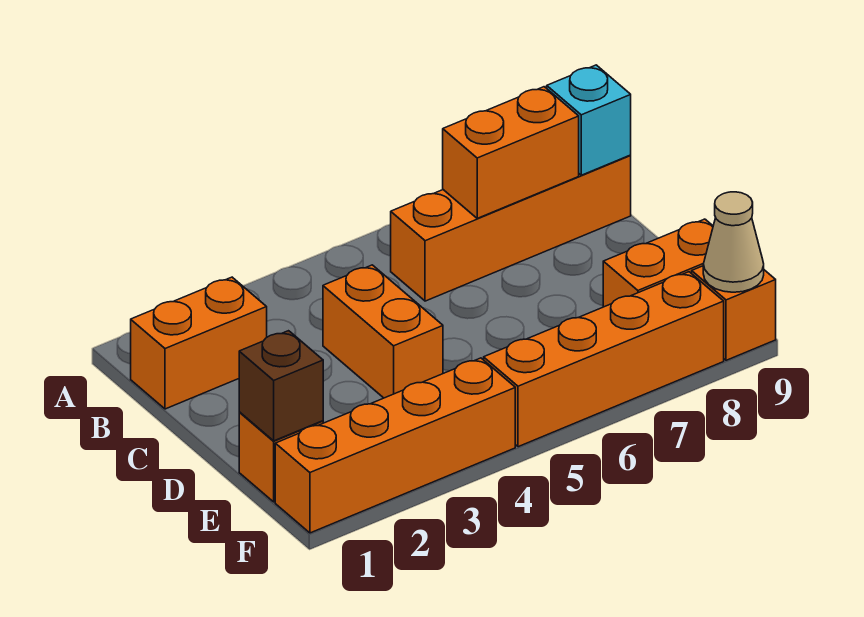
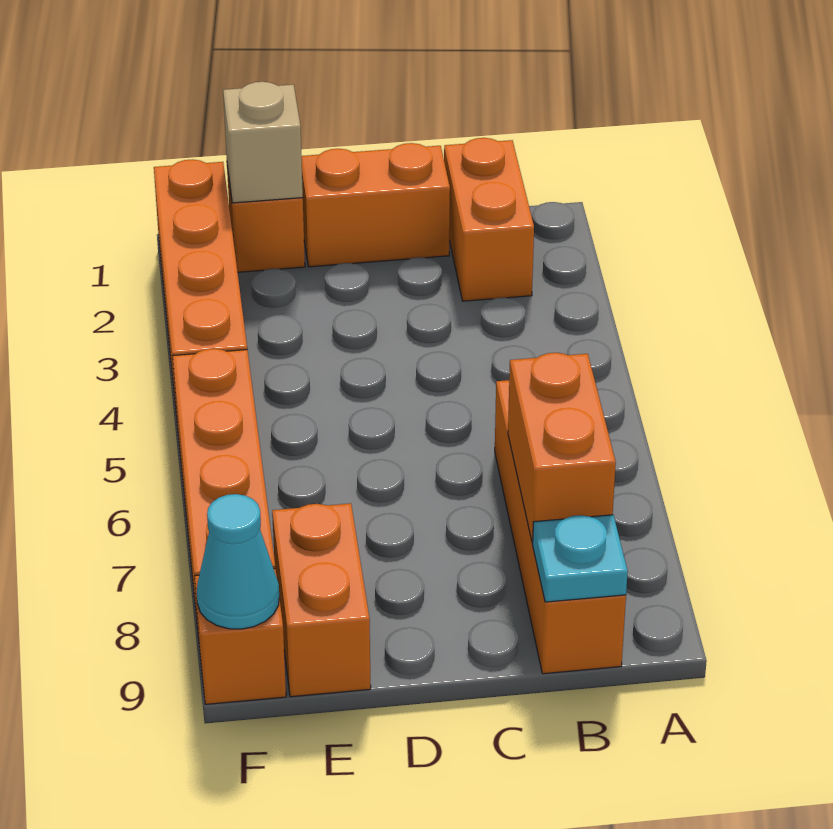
cyan brick B9 level 2 -> cyan plate B9 level 2
orange brick C4:D4 level 1 -> orange brick C1:D1 level 1
brown brick E1 level 2 -> tan brick E1 level 2
tan cone F9 level 2 -> cyan cone F9 level 2

